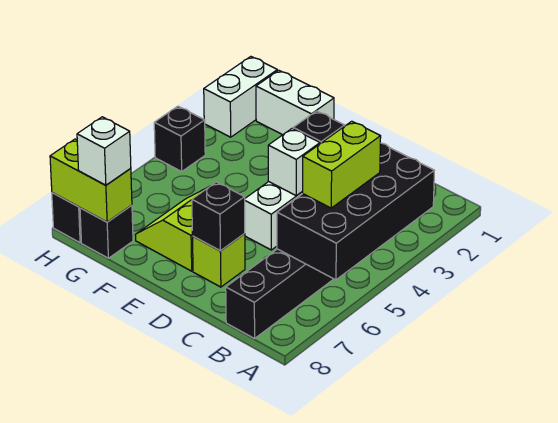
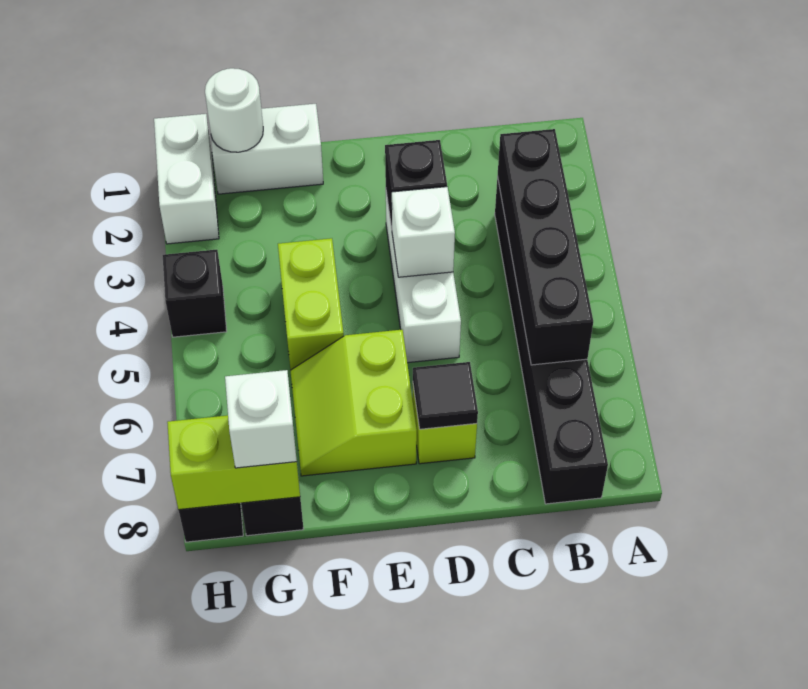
black brick A3:B6 level 2 -> black brick B3:B6 level 2
lime brick B4:B5 level 3 -> lime brick F4:F5 level 1
black brick D7 level 2 -> black tile D7 level 2
none -> white round brick G1 level 2

